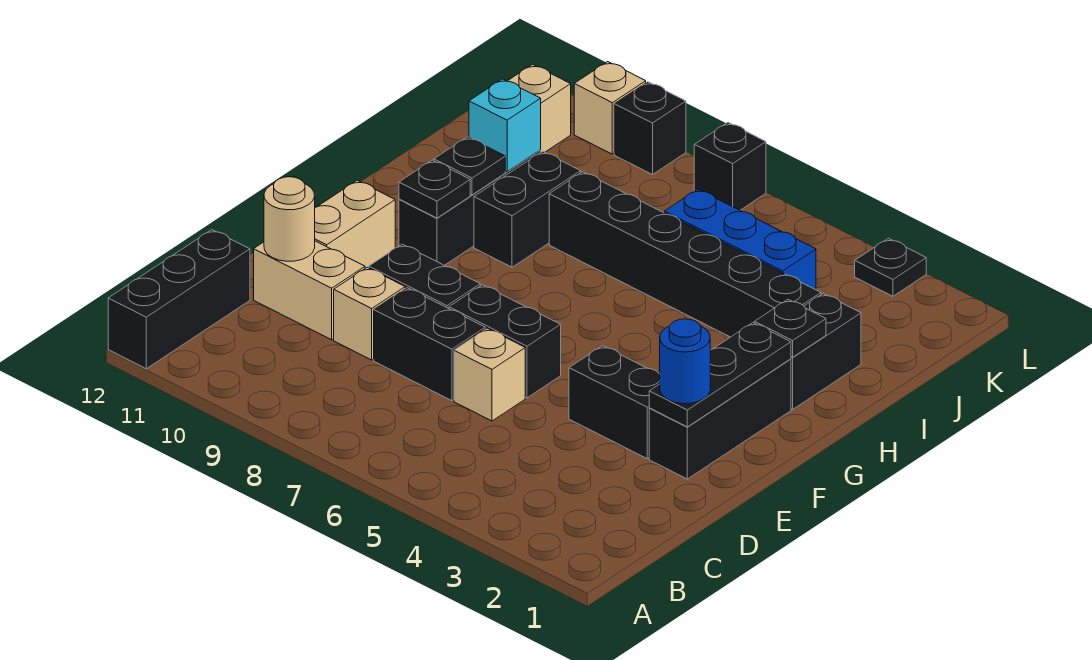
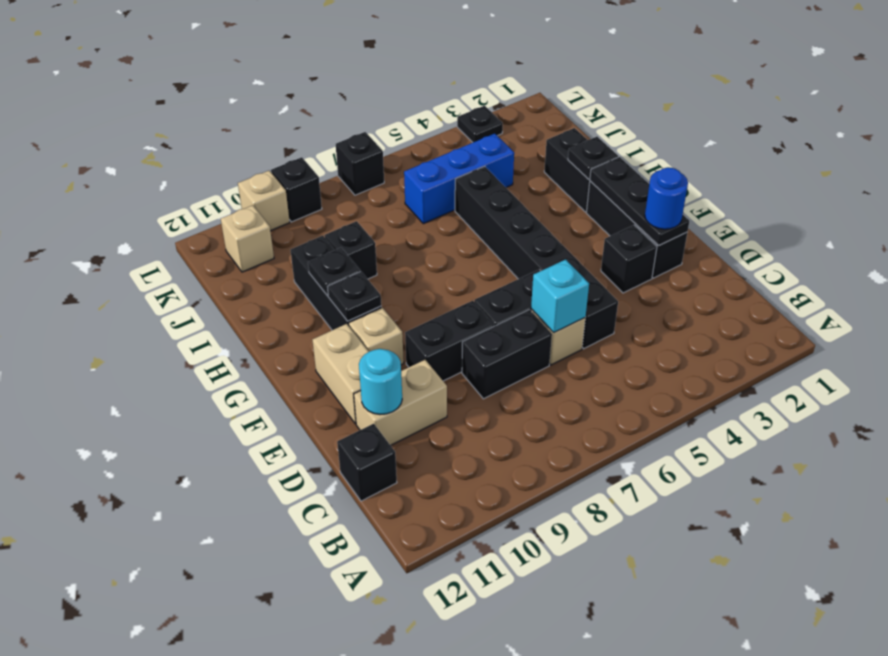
black brick A12:C12 level 1 -> black brick C12 level 1
tan brick D9 level 1 -> tan brick F10 level 1
tan round brick D11 level 2 -> cyan round brick D11 level 2
black brick E3:E4 level 1 -> black brick E3 level 1
black brick H9:I9 level 1 -> black brick I9 level 1
black brick I3:I8 level 1 -> black brick D5:I5 level 1
cyan brick I10 level 2 -> cyan brick D6 level 2

